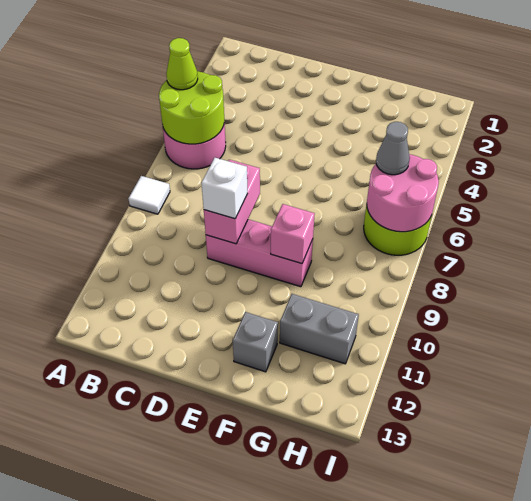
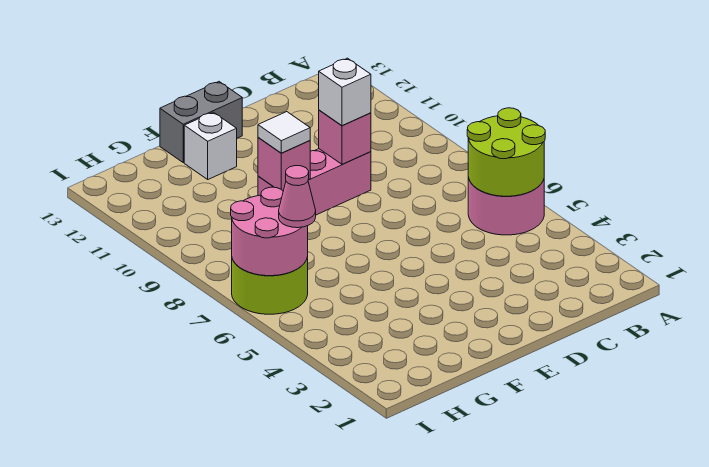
lime cone A5 level 3 -> none
white tile A8 level 1 -> white tile F9 level 3
pink brick D8:D9 level 2 -> pink brick D9 level 2
grey brick F12 level 1 -> white brick F12 level 1
grey brick G11:H11 level 1 -> grey brick E13:F13 level 1
grey cone H6 level 3 -> pink cone H6 level 3

